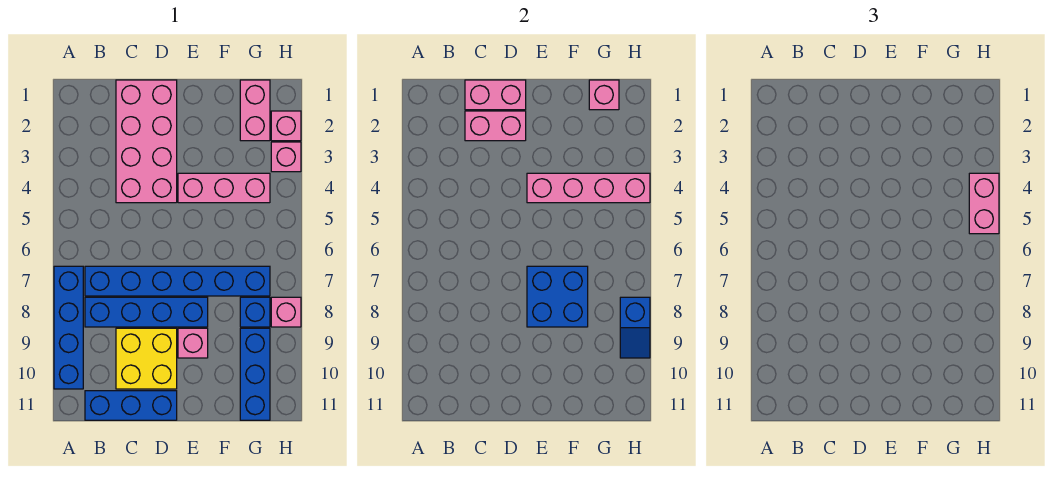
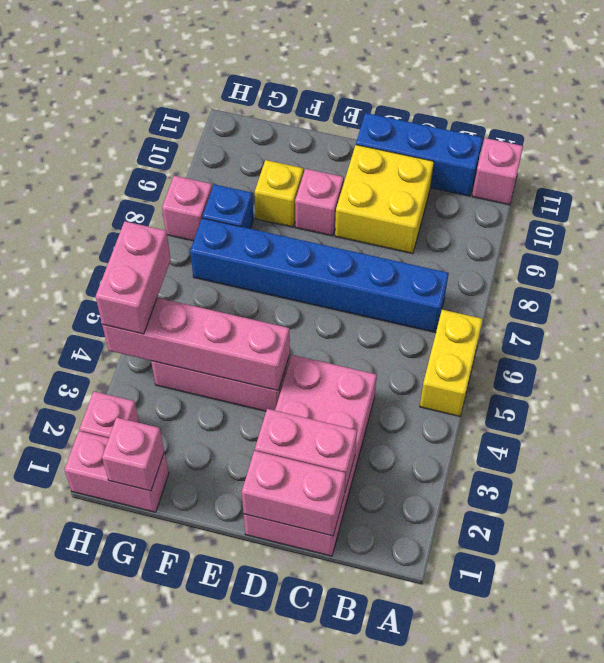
none -> yellow brick A5:A6 level 1
blue brick A7:A10 level 1 -> none
blue brick B8:E8 level 1 -> none
blue brick E7:F8 level 2 -> none
none -> yellow brick F9 level 1
pink brick G1:G2 level 1 -> pink brick G1:H1 level 1
blue brick G9:G11 level 1 -> none
pink brick H3 level 1 -> pink brick A11 level 1
blue slope H8:H9 level 2 top 8 -> none

